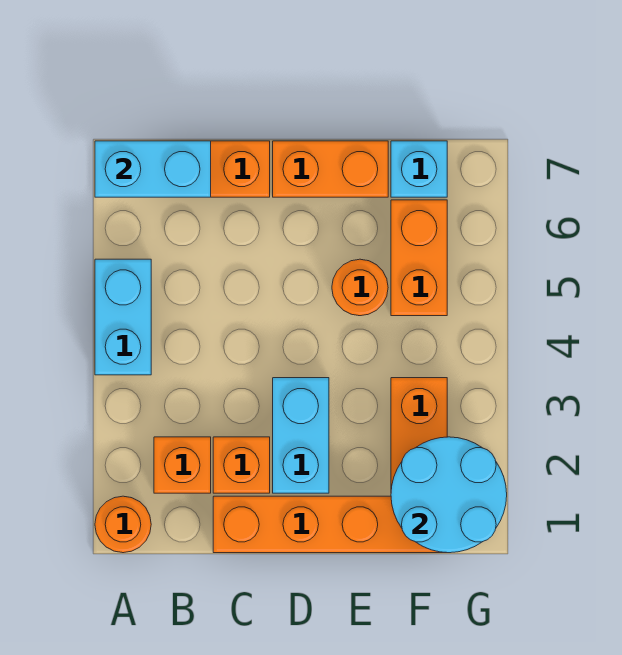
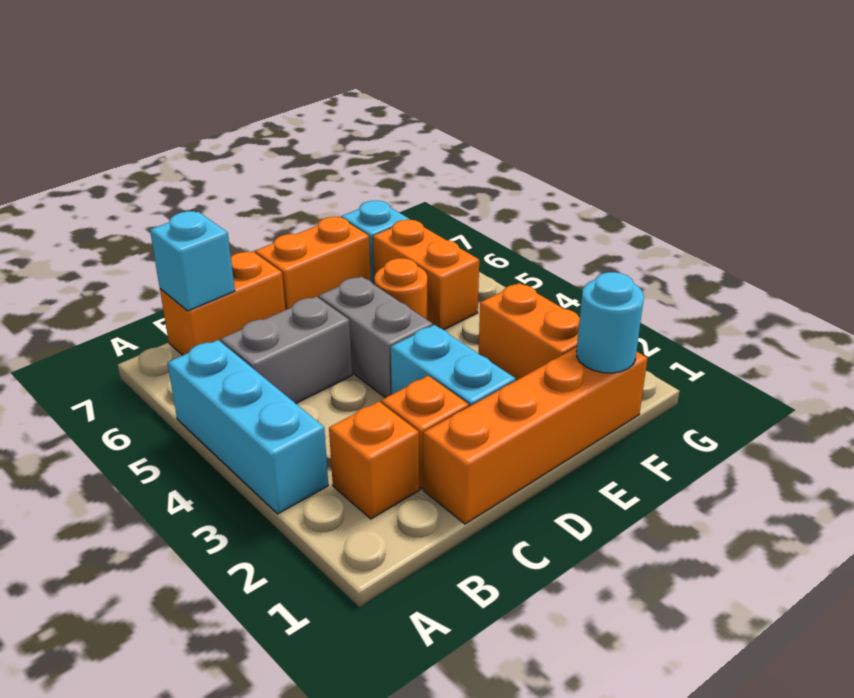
orange round brick A1 level 1 -> none
cyan brick A4:A5 level 1 -> cyan brick A3:A5 level 1
cyan brick A7:B7 level 2 -> cyan brick B7 level 2
none -> grey brick B5:C5 level 1
none -> grey brick D4:D5 level 1
cyan round brick F1:G2 level 2 -> cyan round brick F1 level 2

